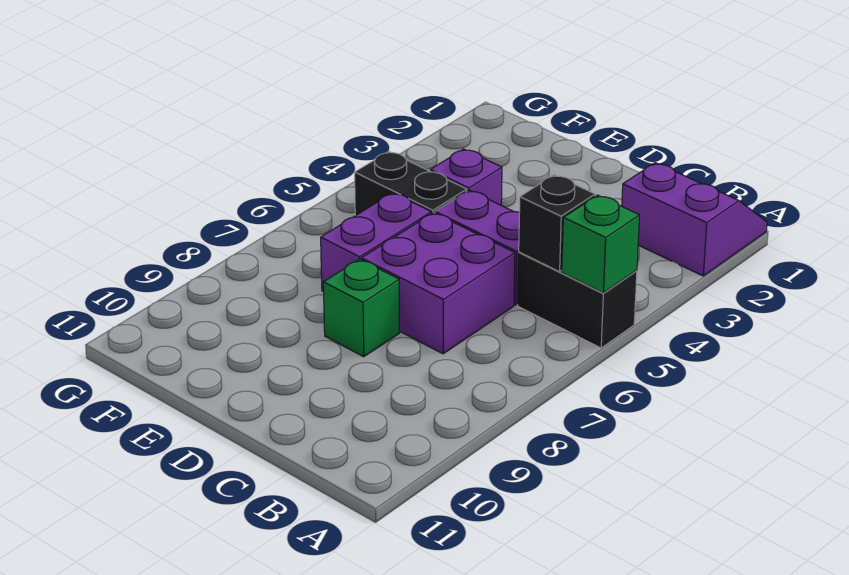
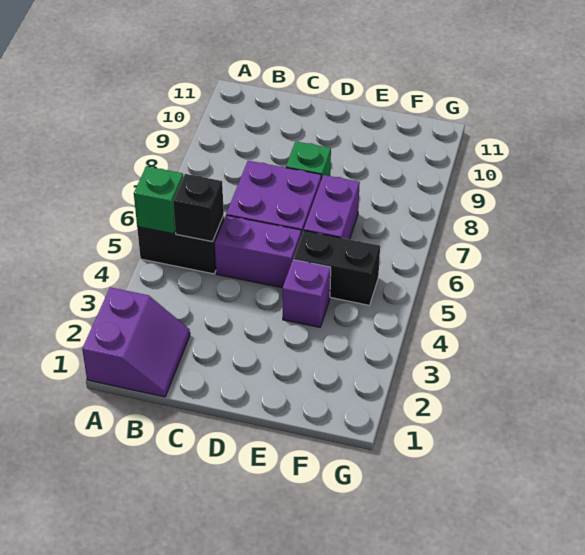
purple slope A1:B2 level 1 top 2 -> purple slope A1:B2 level 1 top A

